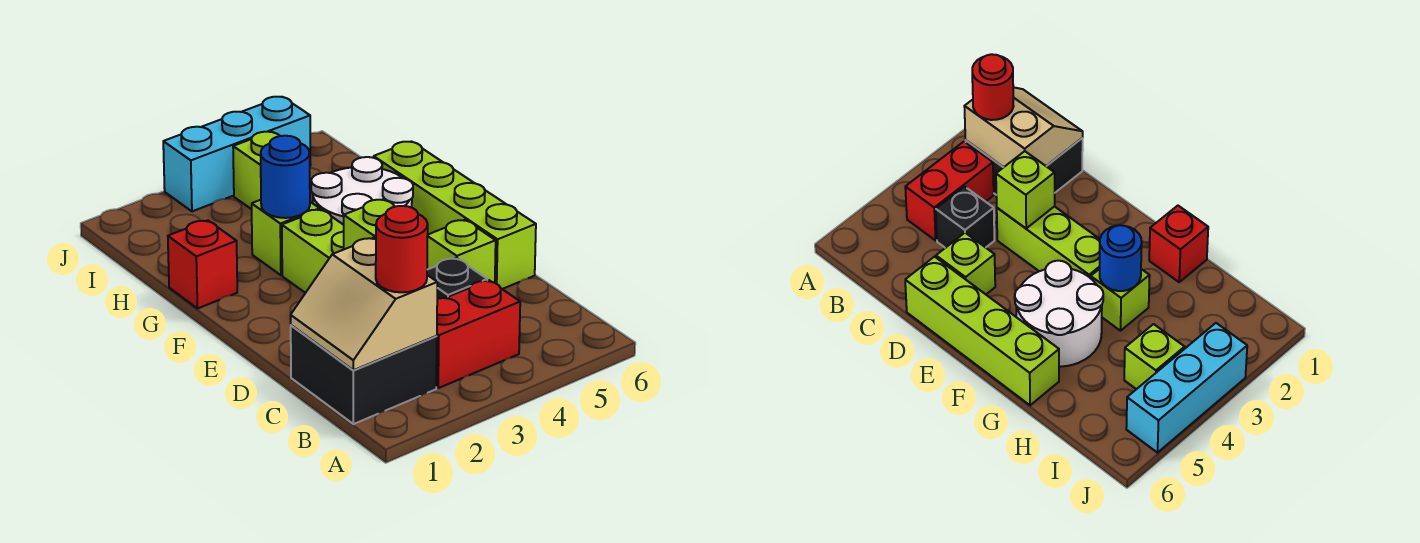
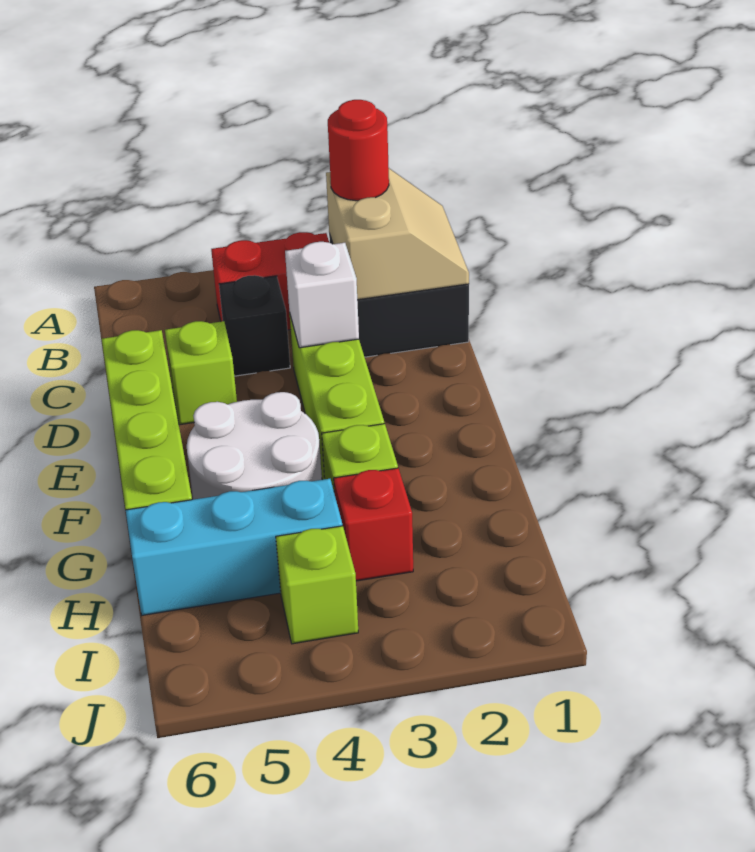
lime brick D3 level 2 -> white brick D3 level 2
red brick G1 level 1 -> red brick H3 level 1
blue round brick G3 level 2 -> none
cyan brick J3:J5 level 1 -> cyan brick H4:H6 level 1

